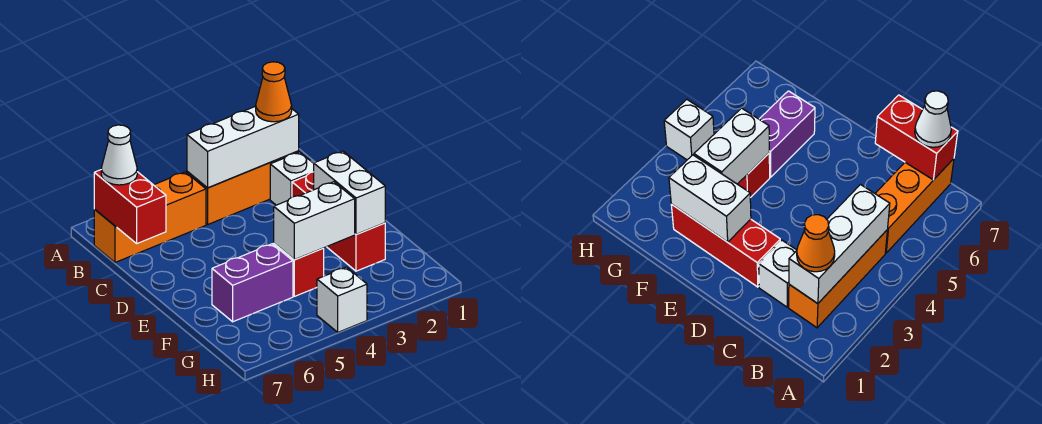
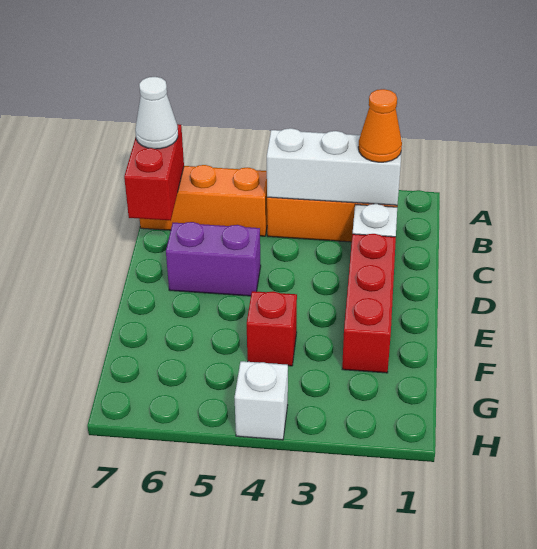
white brick E2:F2 level 2 -> none
white brick F3:F4 level 2 -> none
purple brick F5:F6 level 1 -> purple brick D5:D6 level 1

